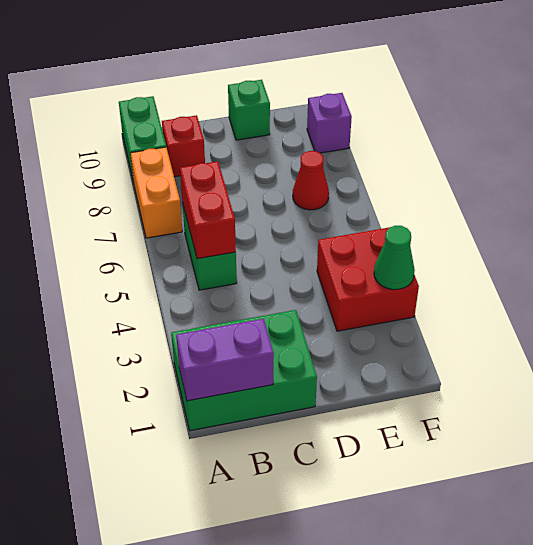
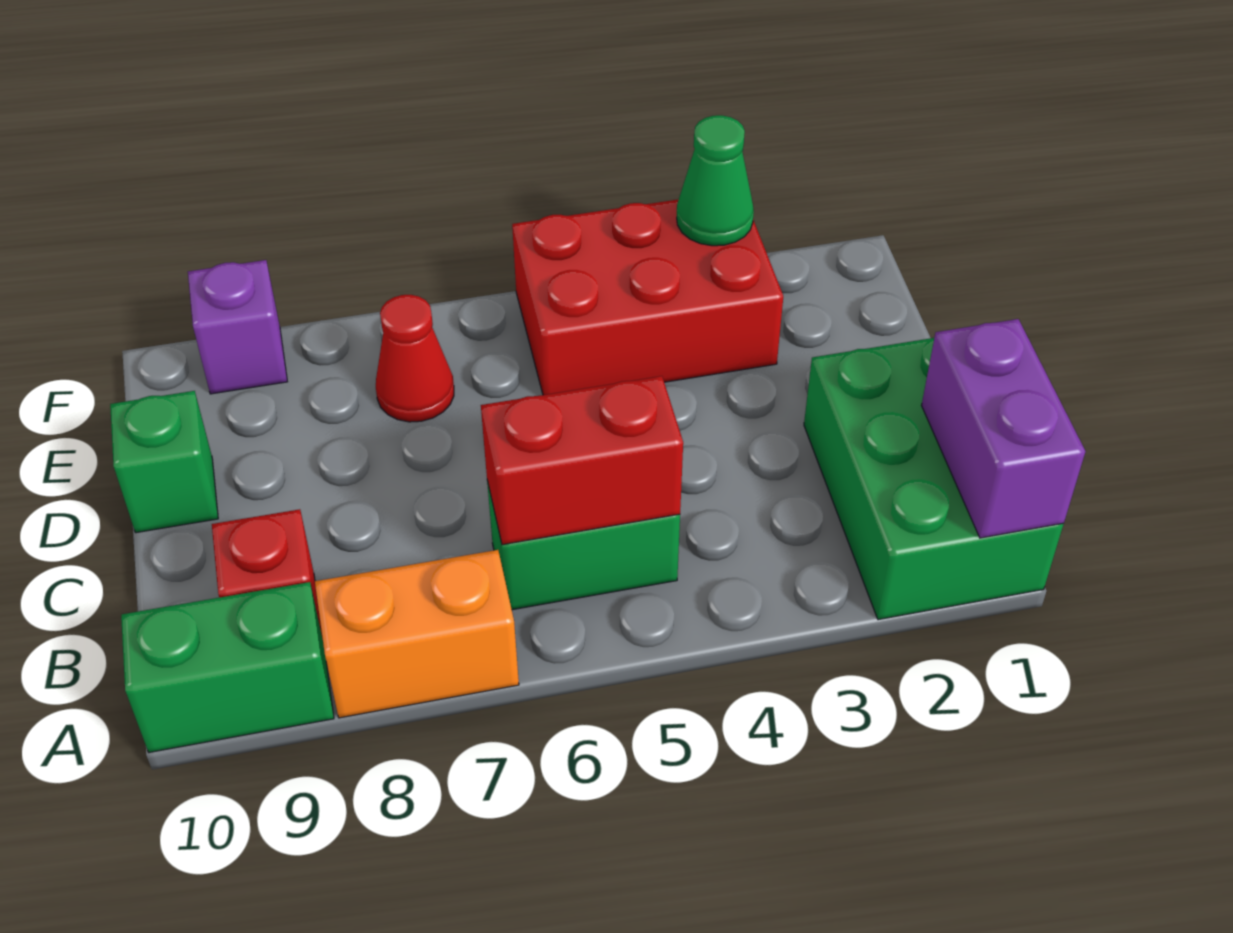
red brick E3:F4 level 1 -> red brick E3:F5 level 1

